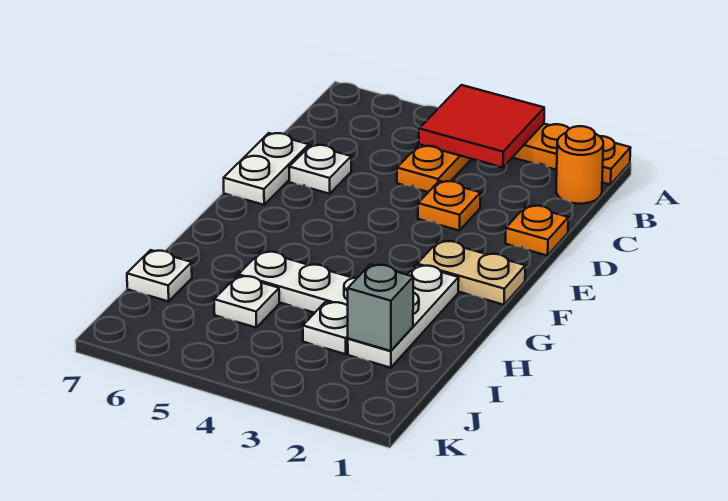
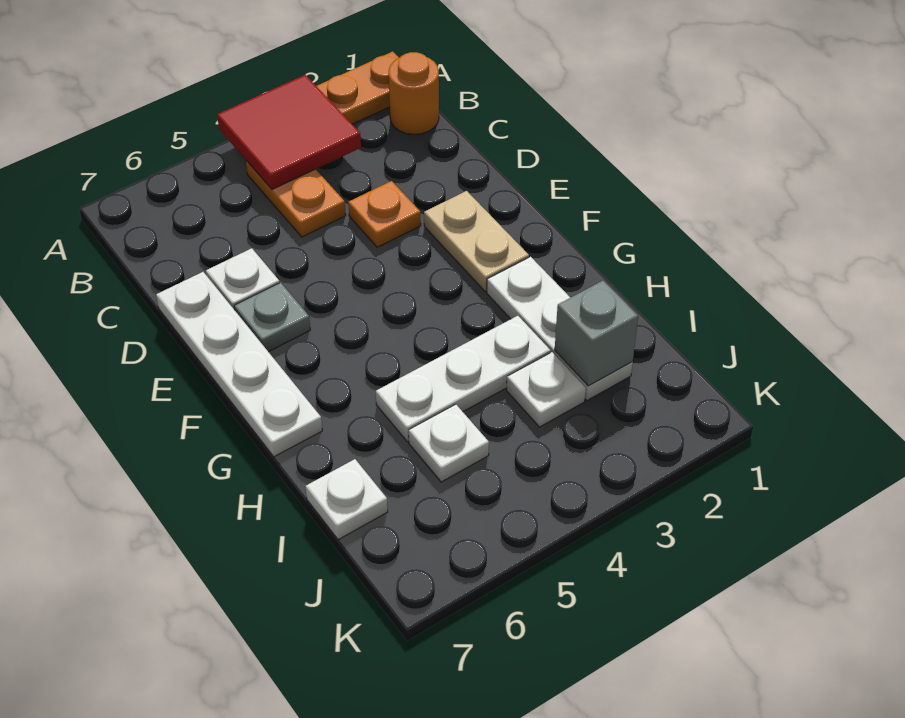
orange plate D1 level 1 -> none
white plate D7:E7 level 1 -> white plate D7:G7 level 1
none -> grey plate E6 level 1
tan plate F1:F2 level 1 -> tan plate E2:F2 level 1

